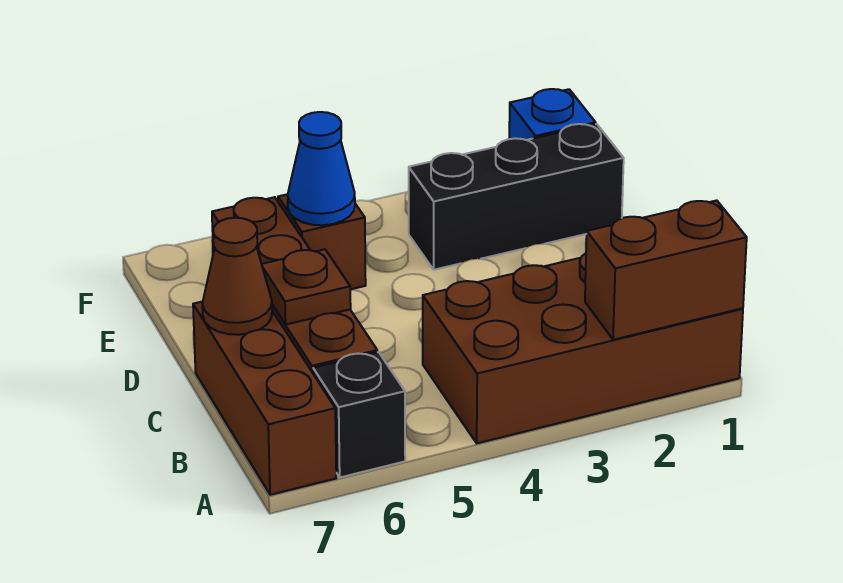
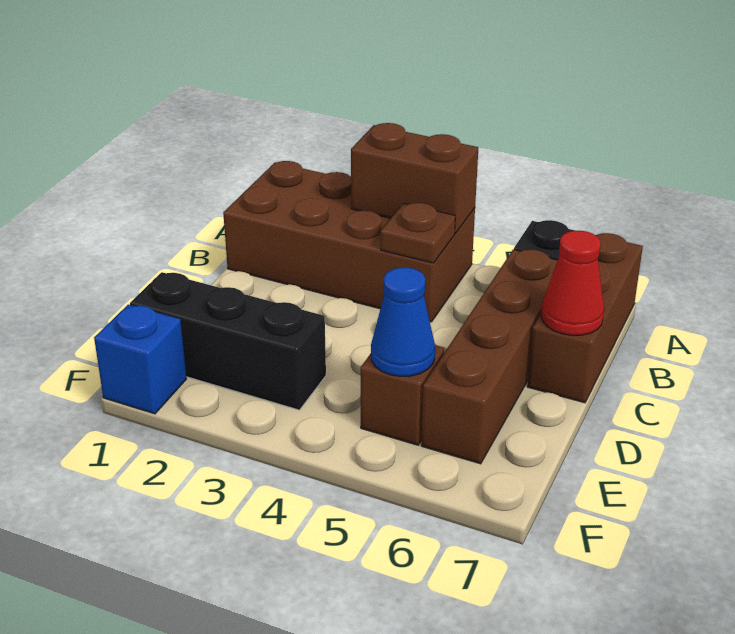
brown brick A1:A2 level 2 -> brown brick A3:A4 level 2
brown plate C6 level 2 -> brown plate B4 level 2
brown cone C7 level 2 -> red cone C7 level 2

